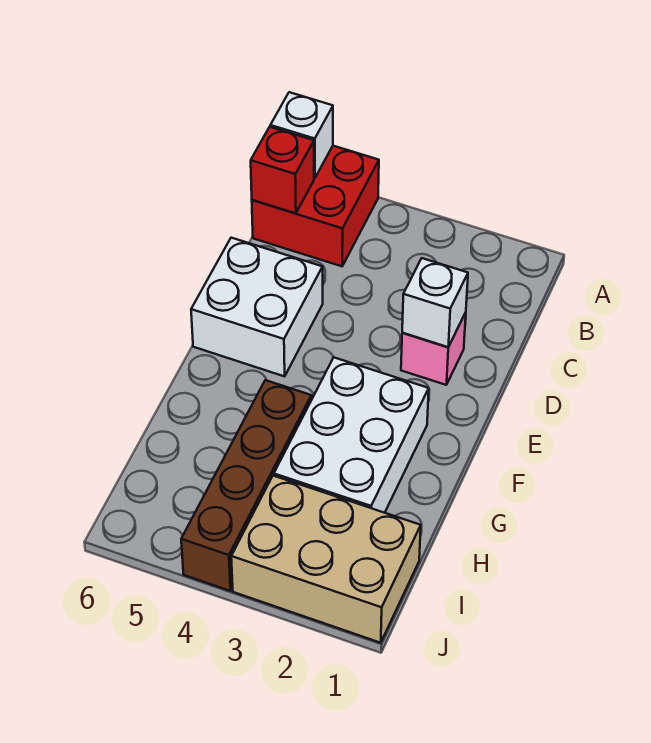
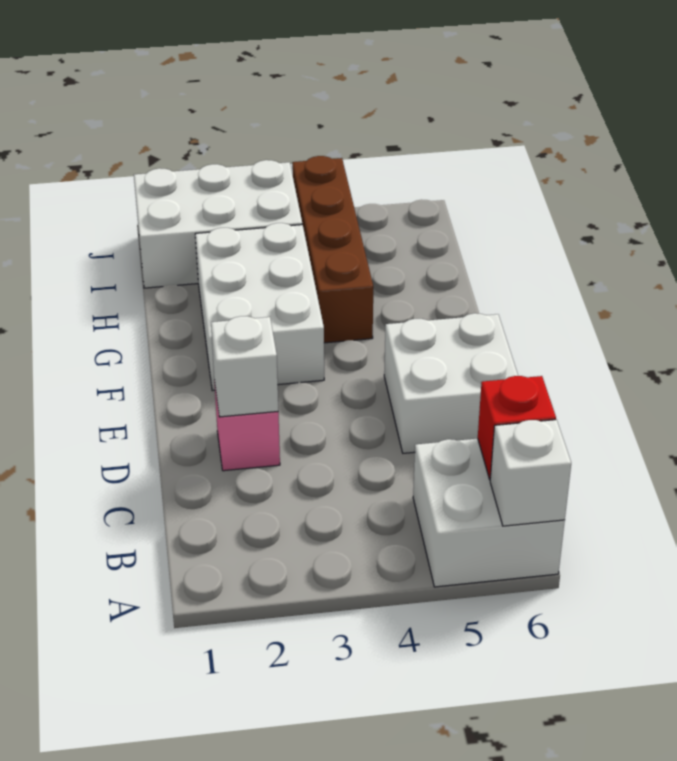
red brick A5:B6 level 1 -> white brick A5:B6 level 1
tan brick I1:J3 level 1 -> white brick I1:J3 level 1

